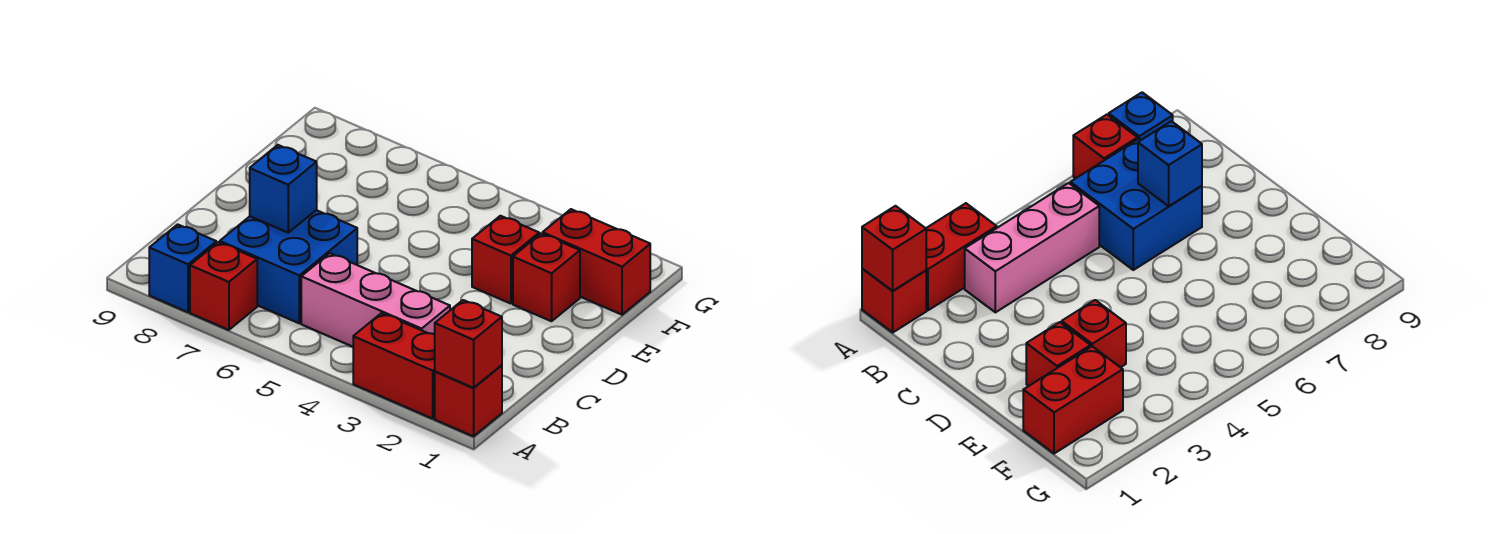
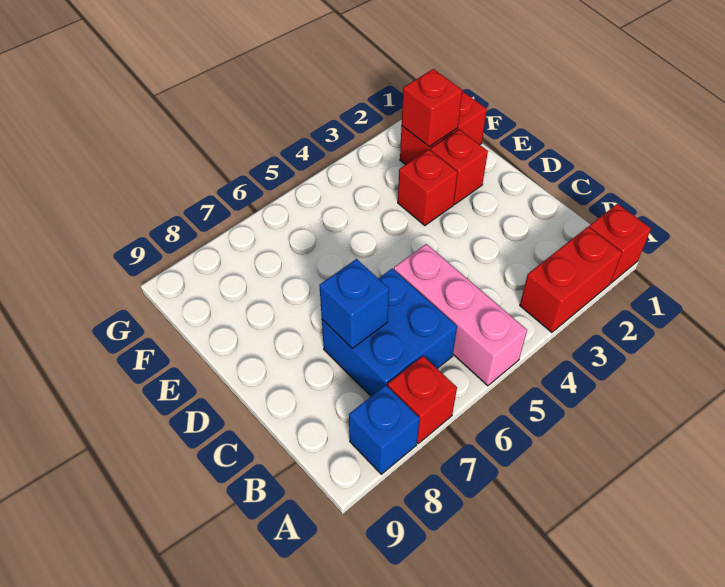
red brick A1 level 2 -> red brick F2 level 2
pink brick B3:B5 level 1 -> pink brick A5:C5 level 1

